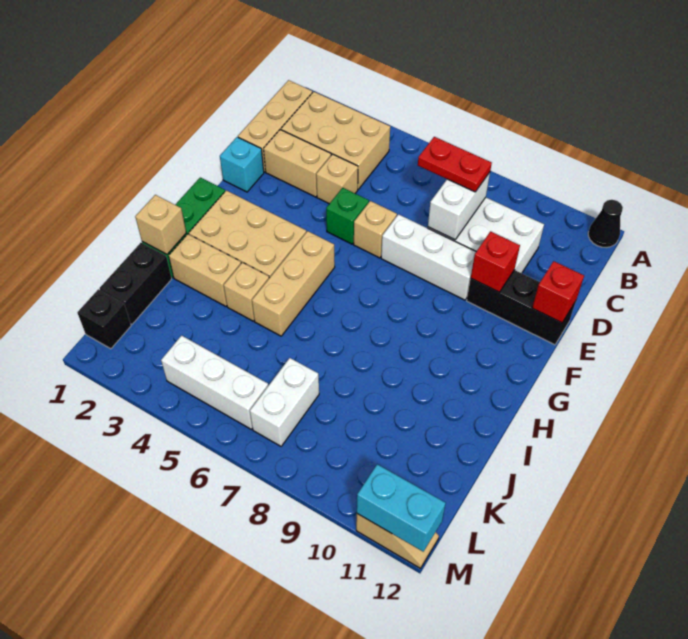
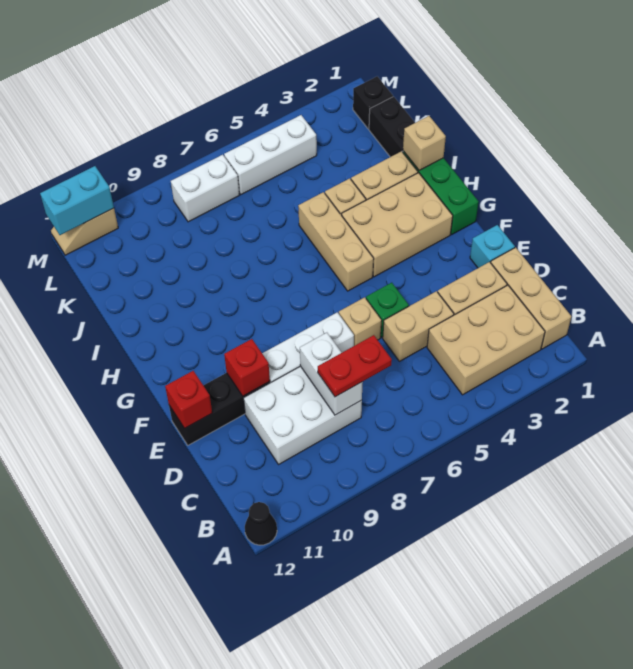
tan brick D4 level 1 -> tan brick D4:D5 level 1
white brick K7:L7 level 1 -> white brick L7:L8 level 1

